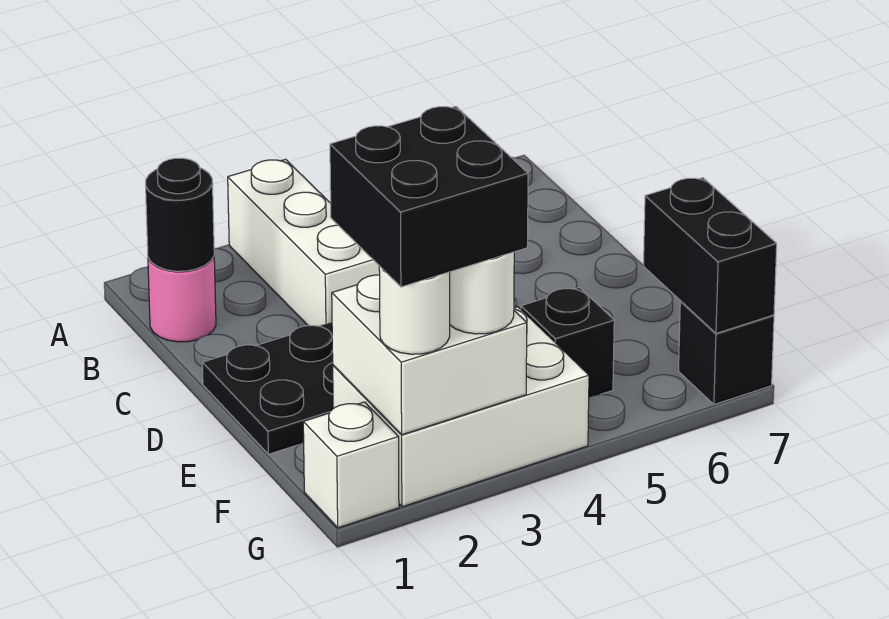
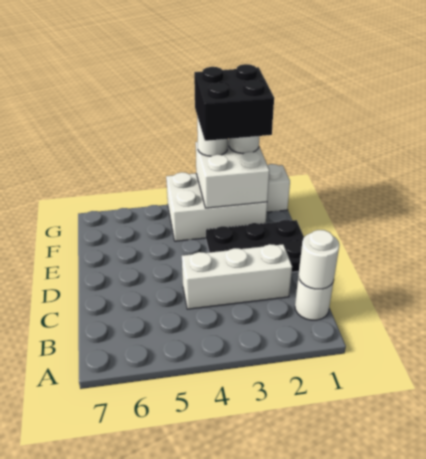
white brick A3:C3 level 1 -> white brick C2:C4 level 1
pink round brick B1 level 1 -> white round brick B1 level 1
black round brick B1 level 2 -> white round brick B1 level 2
black brick F5 level 1 -> none
black brick F7:G7 level 2 -> none
black brick G7 level 1 -> none

